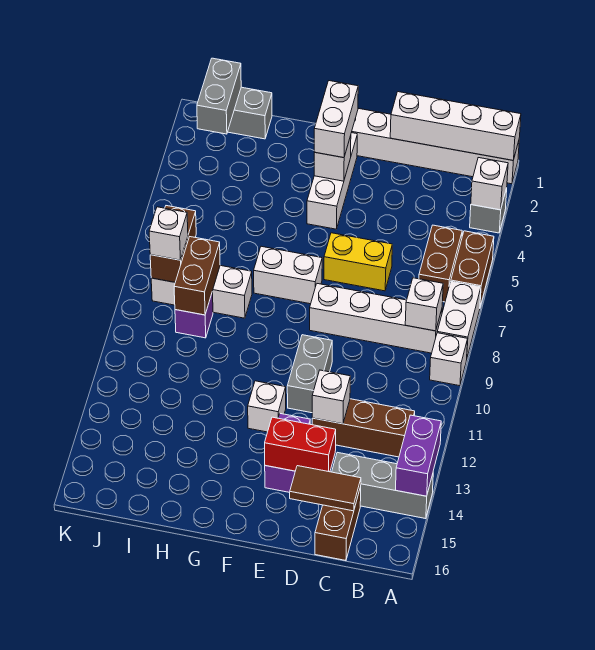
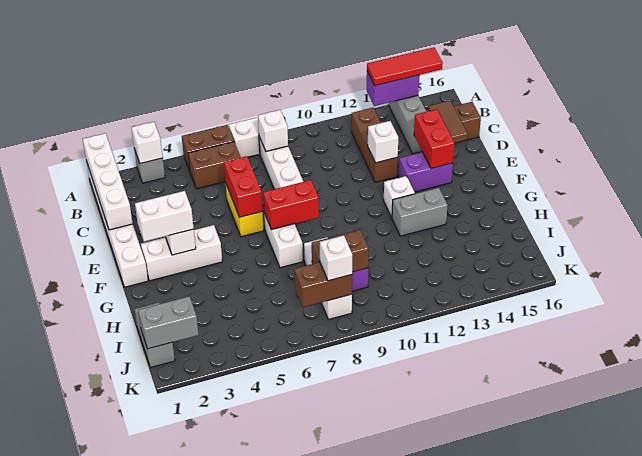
white brick A9 level 1 -> none
none -> red tile A13:A15 level 3
none -> red brick D6:E6 level 2
grey brick E10:E11 level 1 -> grey brick G12:G13 level 1
none -> red brick F7:F8 level 2

